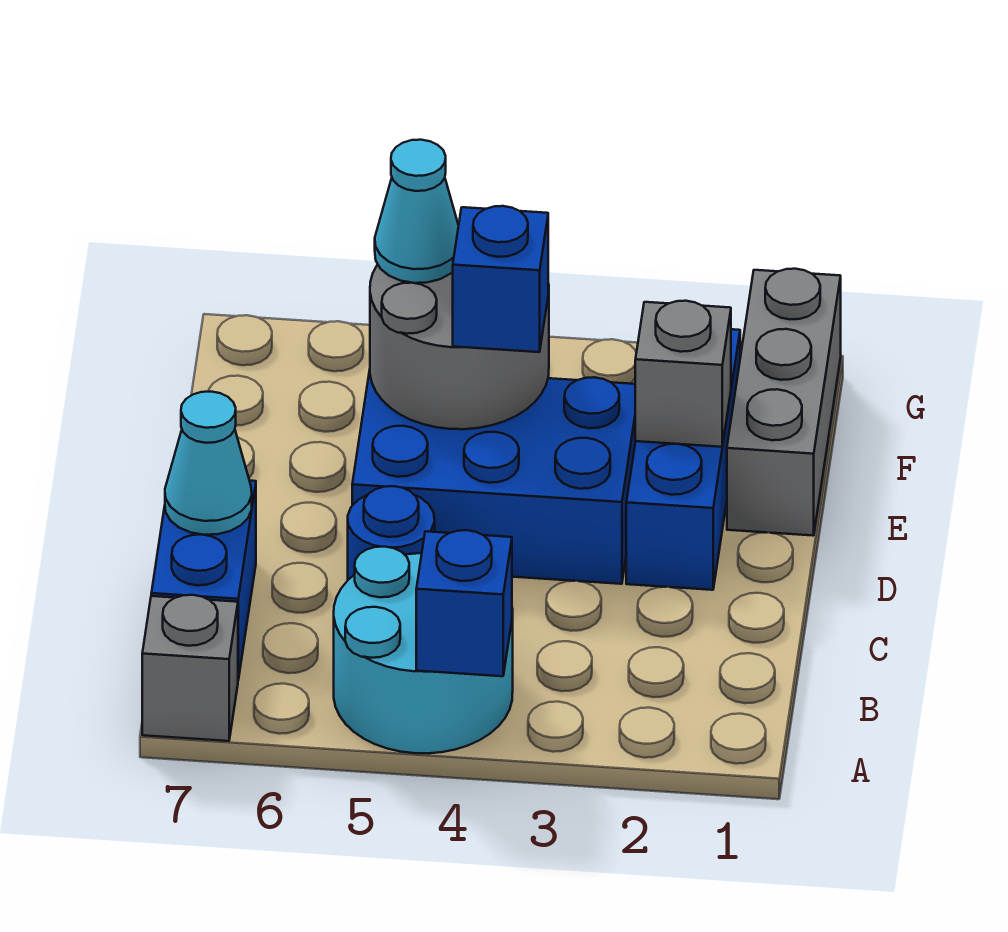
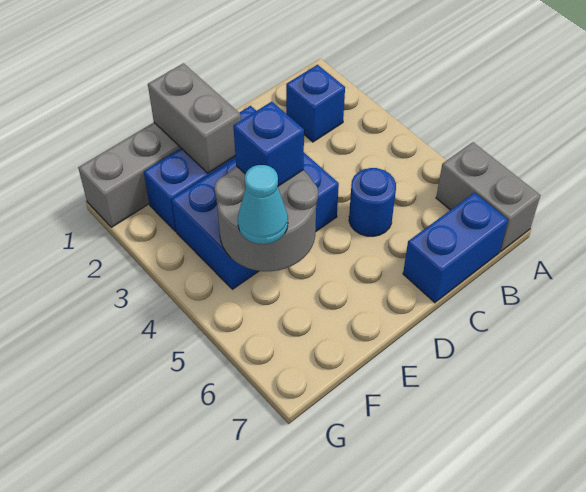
cyan round brick A4:B5 level 1 -> none
blue brick A4 level 2 -> blue brick B2 level 1
grey brick A7 level 1 -> grey brick A6:A7 level 1
cyan cone C7 level 2 -> none
blue brick D3:E5 level 1 -> blue brick D3:F4 level 1
grey brick E2 level 2 -> grey brick E1:E2 level 2

